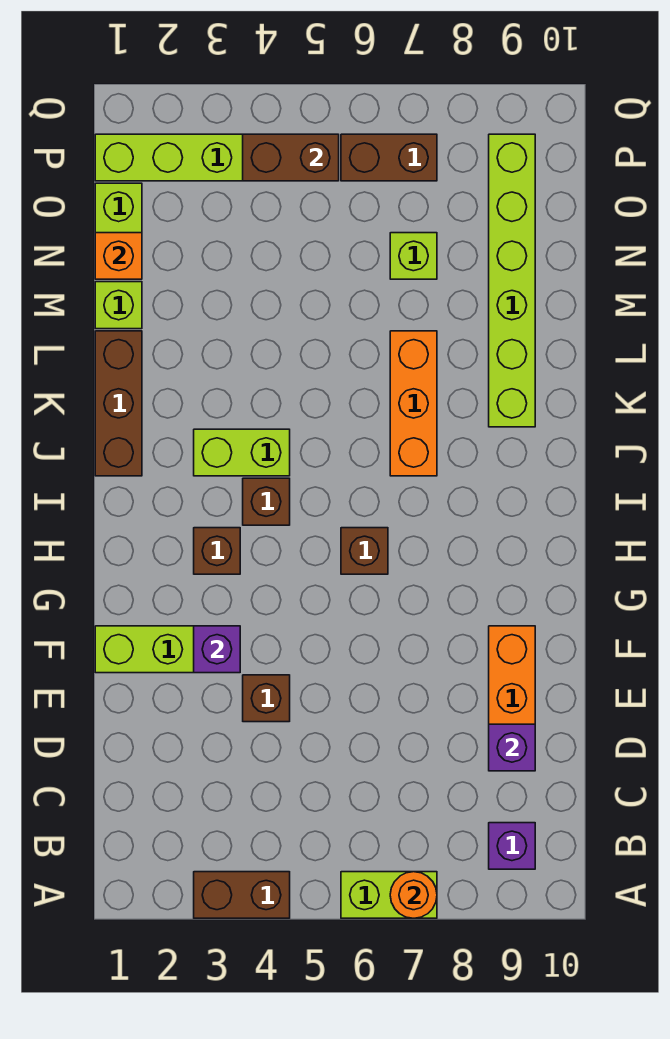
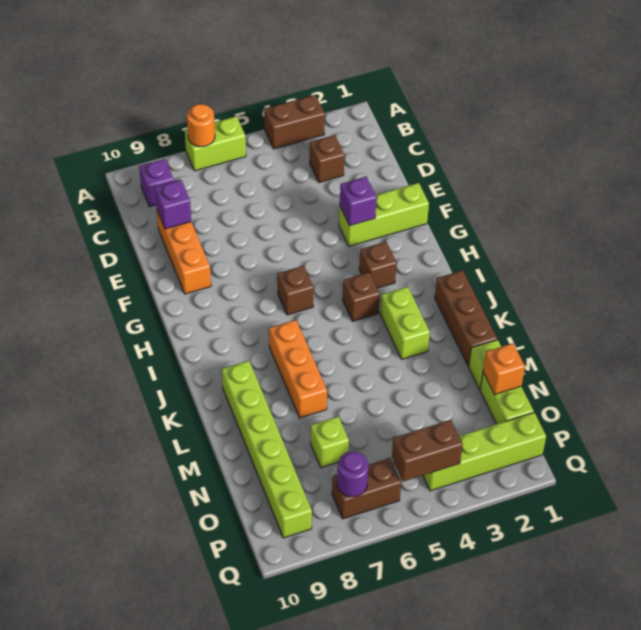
brown brick E4 level 1 -> brown brick C3 level 1
lime brick J3:J4 level 1 -> lime brick J3:K3 level 1
none -> purple round brick P7 level 2

